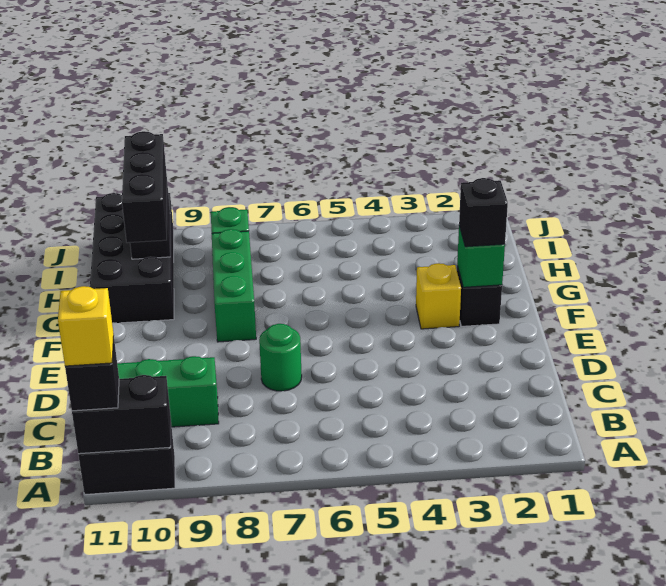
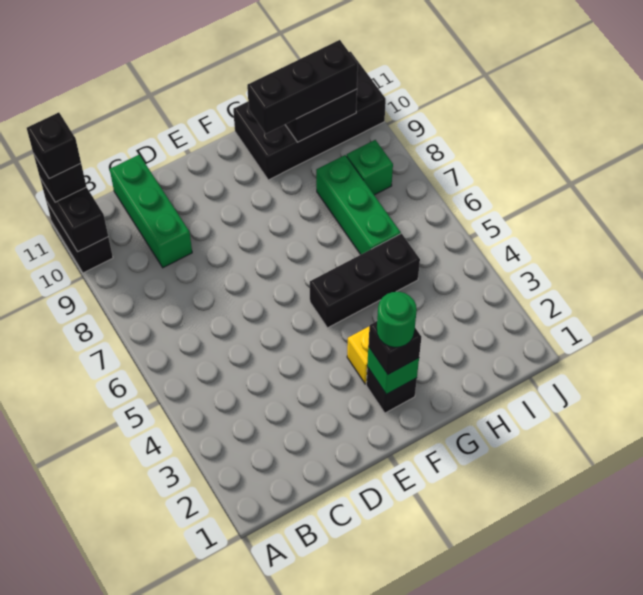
yellow brick A11 level 4 -> black brick A11 level 4
green round brick D7 level 1 -> green round brick F2 level 4
none -> black brick F5:H5 level 1
green brick F8:H8 level 1 -> green brick H6:H8 level 1

